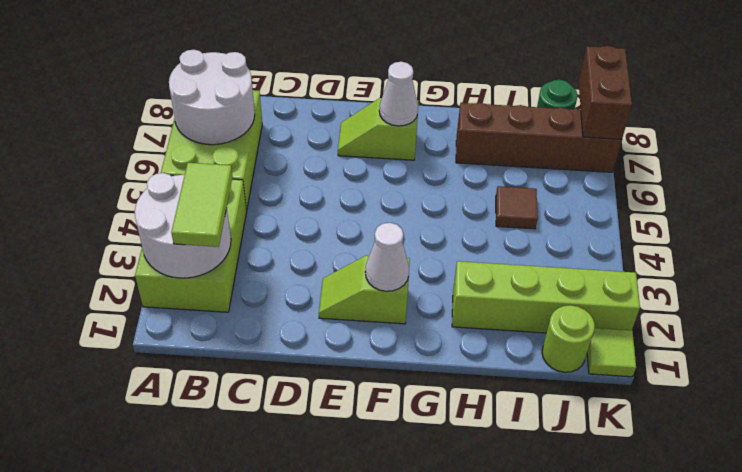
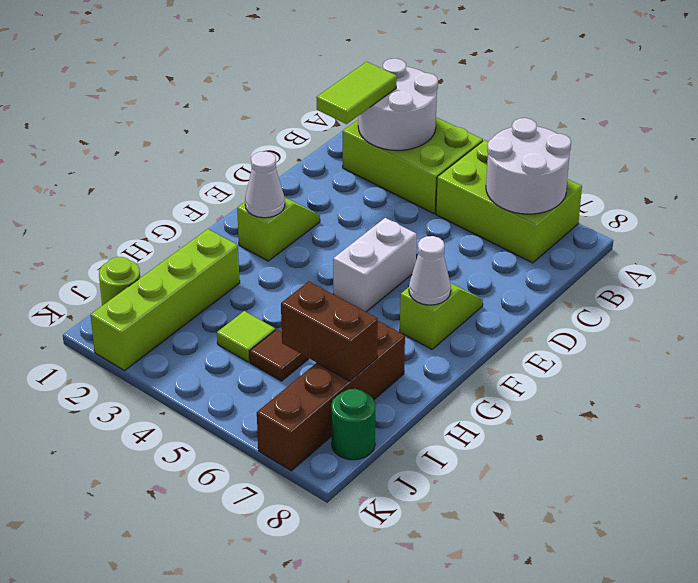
lime tile B2:B3 level 3 -> lime tile B2:C2 level 3
none -> white brick E5:F5 level 1
lime tile K1 level 1 -> lime tile I4 level 1
brown brick K7:K8 level 2 -> brown brick I6:I7 level 2

